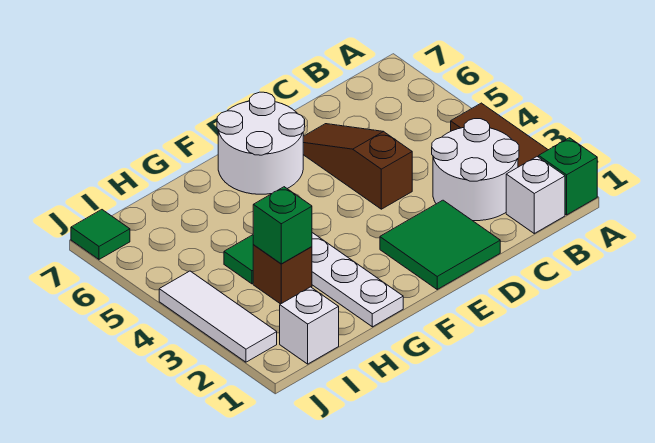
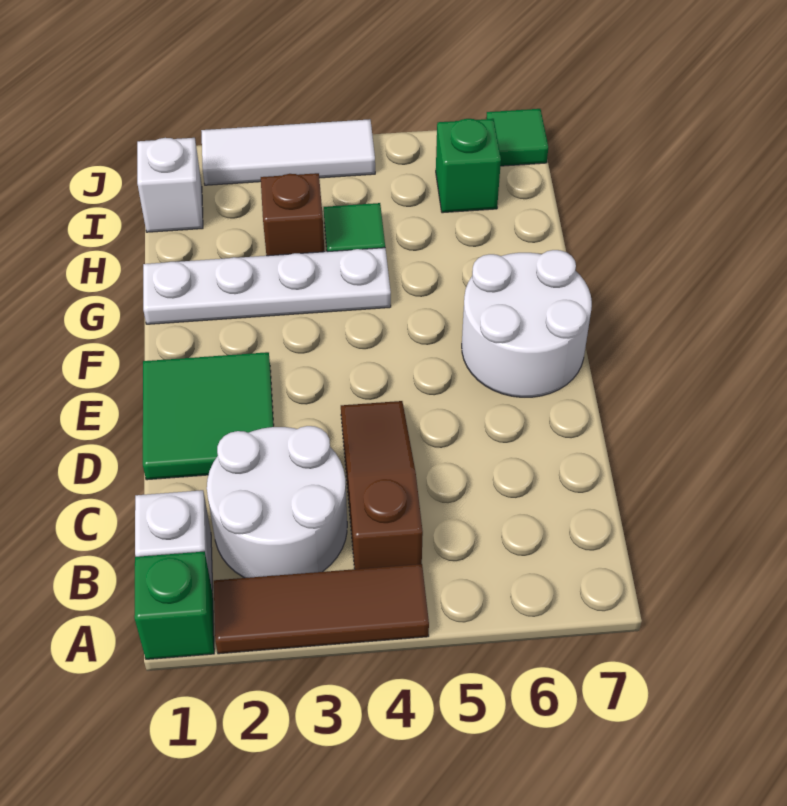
brown slope D4:D6 level 1 top 4 -> brown slope B4:D4 level 1 top B
green brick H3 level 2 -> green brick I6 level 1

